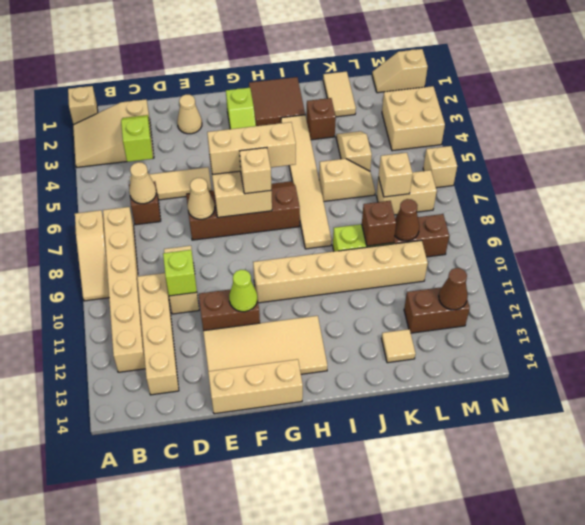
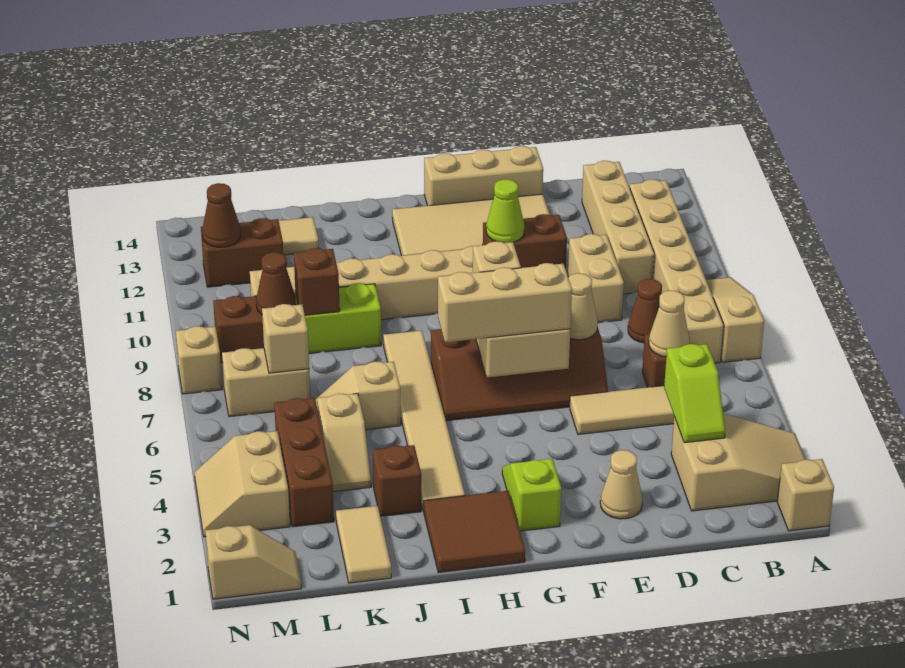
none -> brown cone C8 level 1
lime brick D10 level 2 -> none
none -> brown brick L3:L5 level 1
tan brick M3:N4 level 1 -> tan slope M3:N4 level 1 top M
tan brick N6 level 1 -> tan brick N8 level 1

